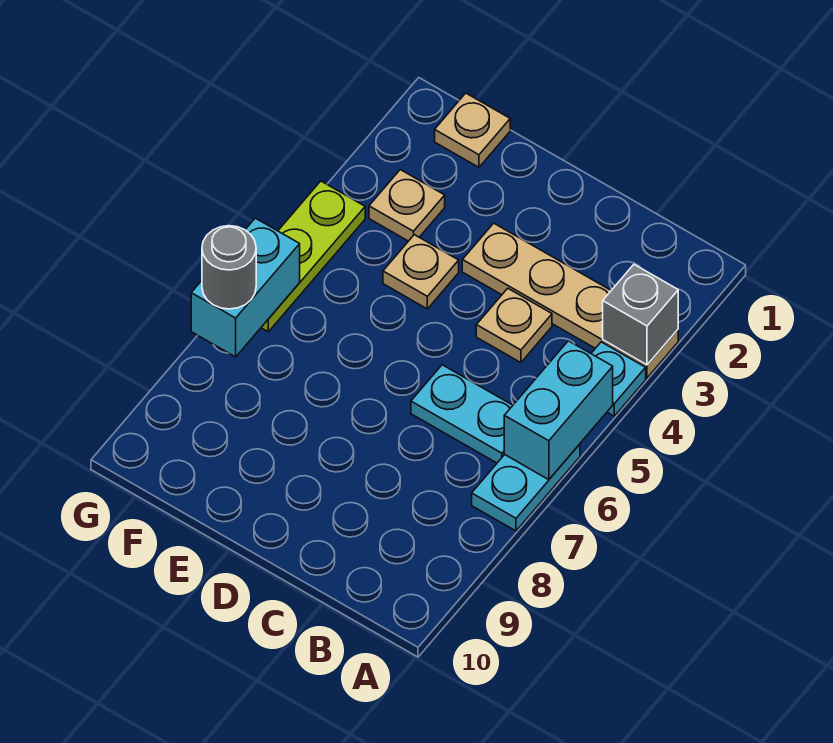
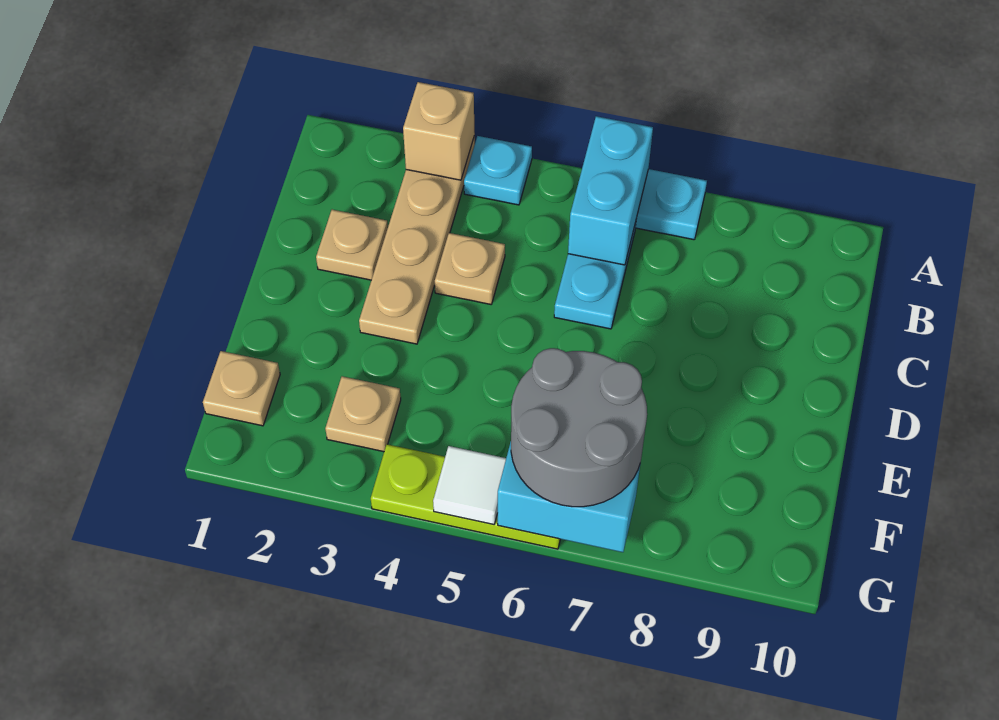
grey brick A3 level 2 -> tan brick A3 level 2
cyan brick A5:A6 level 2 -> cyan brick A6:B6 level 2
tan plate E4 level 1 -> tan plate C2 level 1
none -> white tile G5 level 2
grey round brick G7 level 3 -> grey round brick F6:G7 level 3

